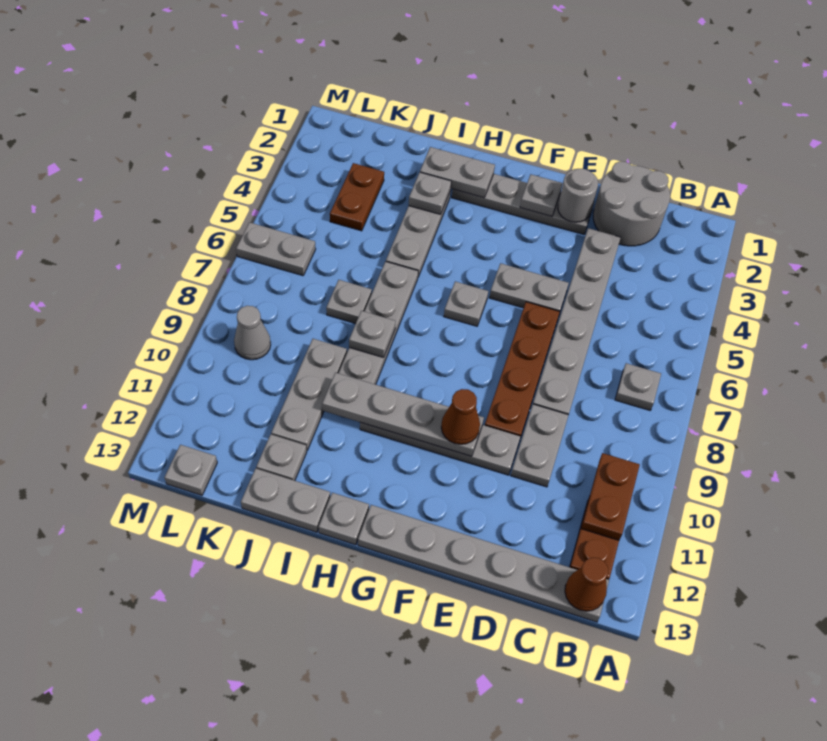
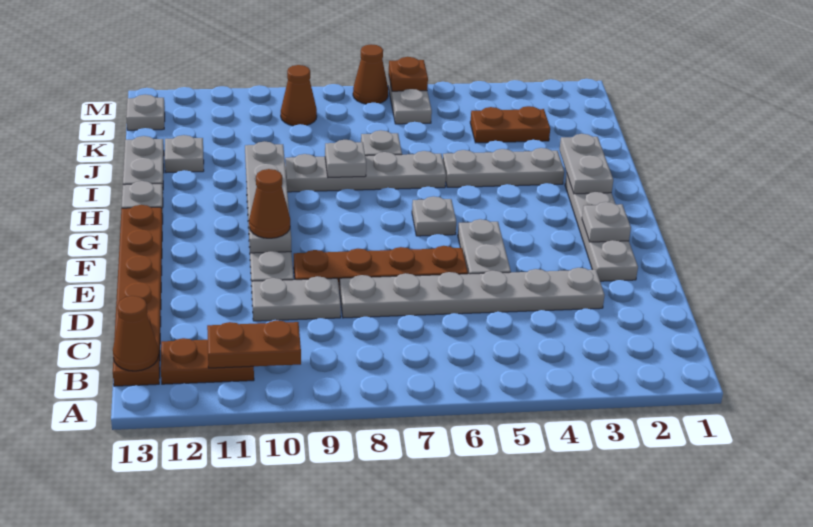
grey plate B7 level 1 -> none
grey plate B13:G13 level 1 -> brown plate B13:G13 level 1
grey round brick C1:D2 level 1 -> none
grey round brick E2 level 2 -> none
grey plate I3 level 2 -> none
grey plate J9:J11 level 1 -> none
grey cone L9 level 1 -> brown cone L9 level 1
none -> brown plate M6 level 2
none -> brown cone M7 level 1

